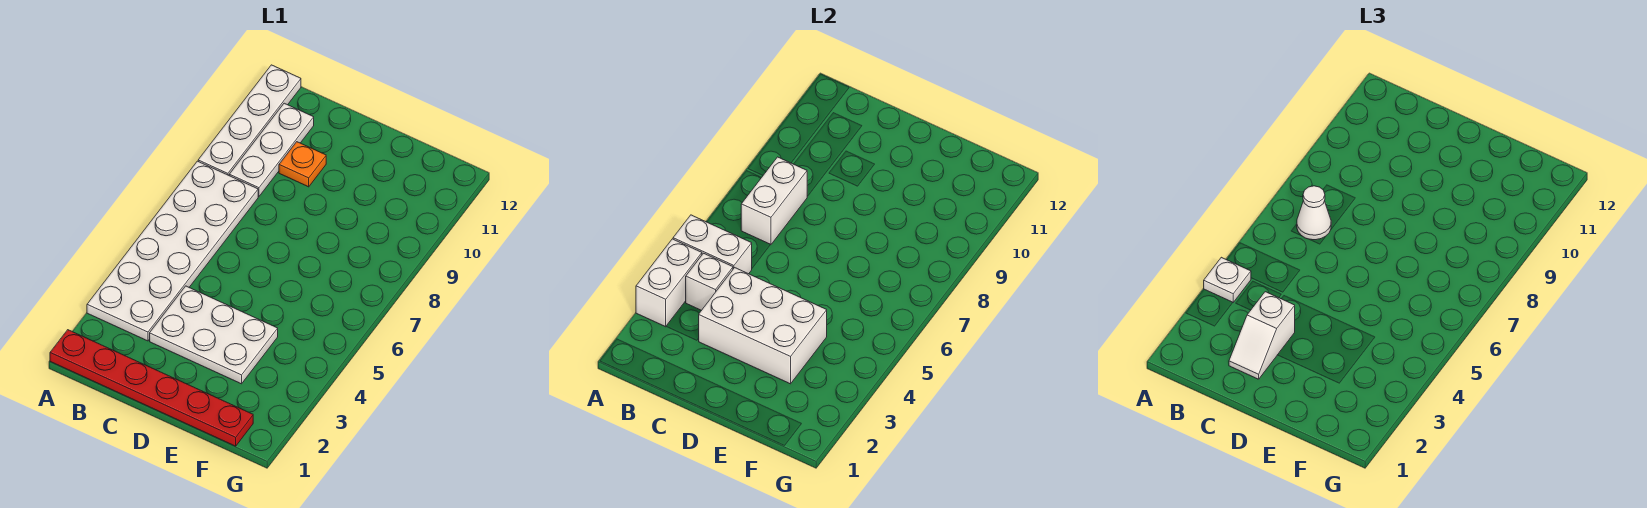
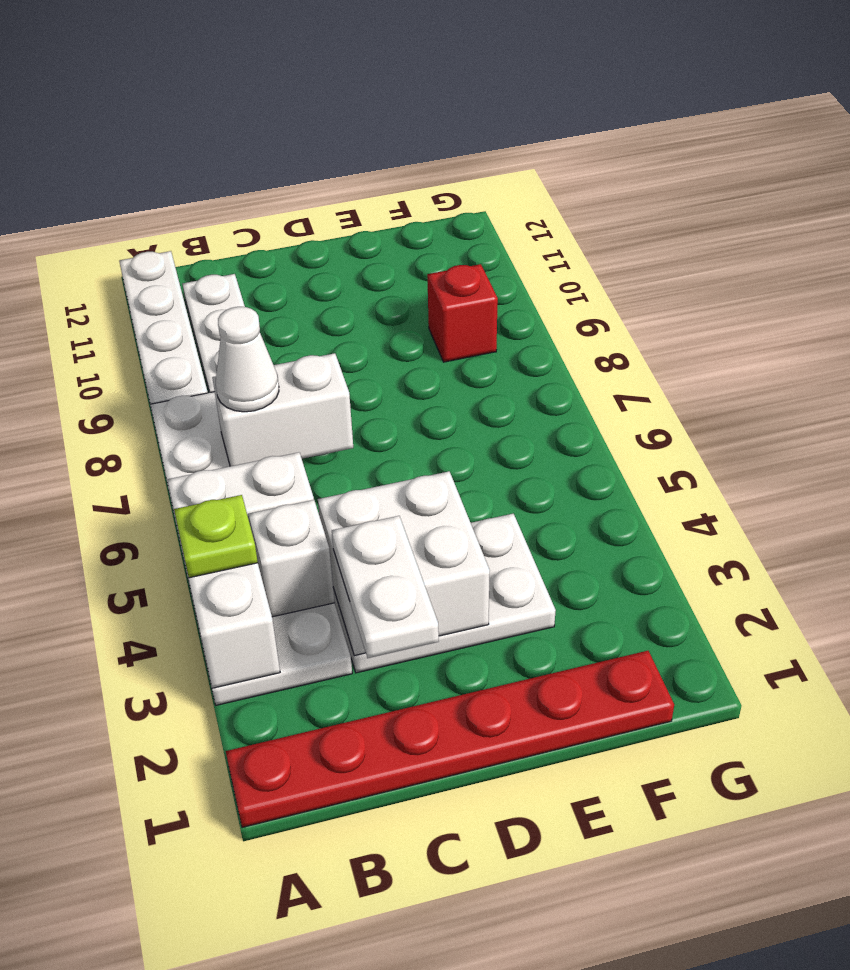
white plate A4 level 3 -> lime plate A4 level 3
white brick B7:B8 level 2 -> white brick B7:C7 level 2
white slope C2:C3 level 3 top 3 -> white plate C2:C3 level 3
white brick C3:E4 level 2 -> white brick C3:D4 level 2
orange plate C10 level 1 -> none
none -> red brick F9 level 1

